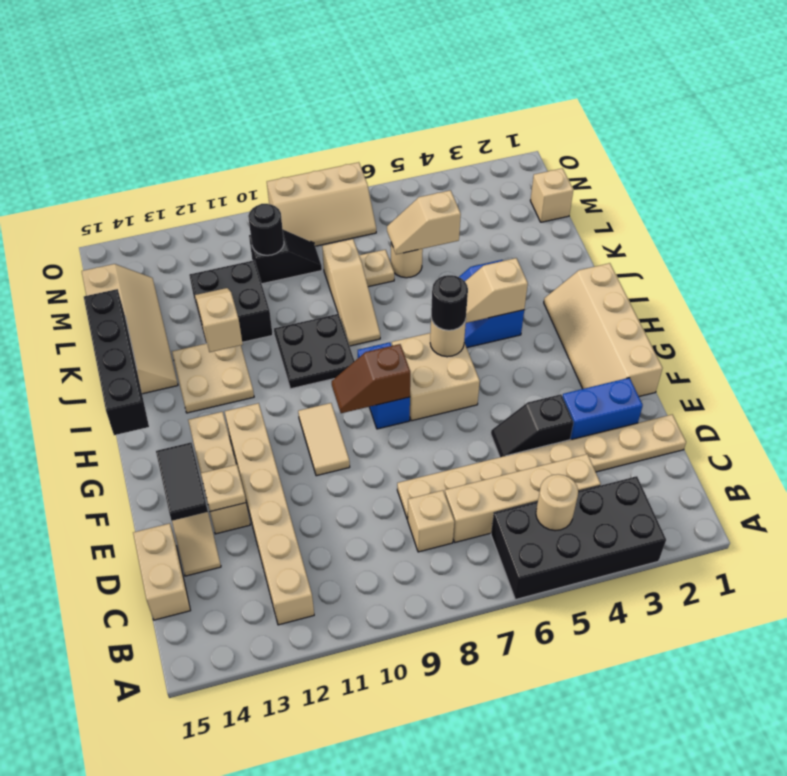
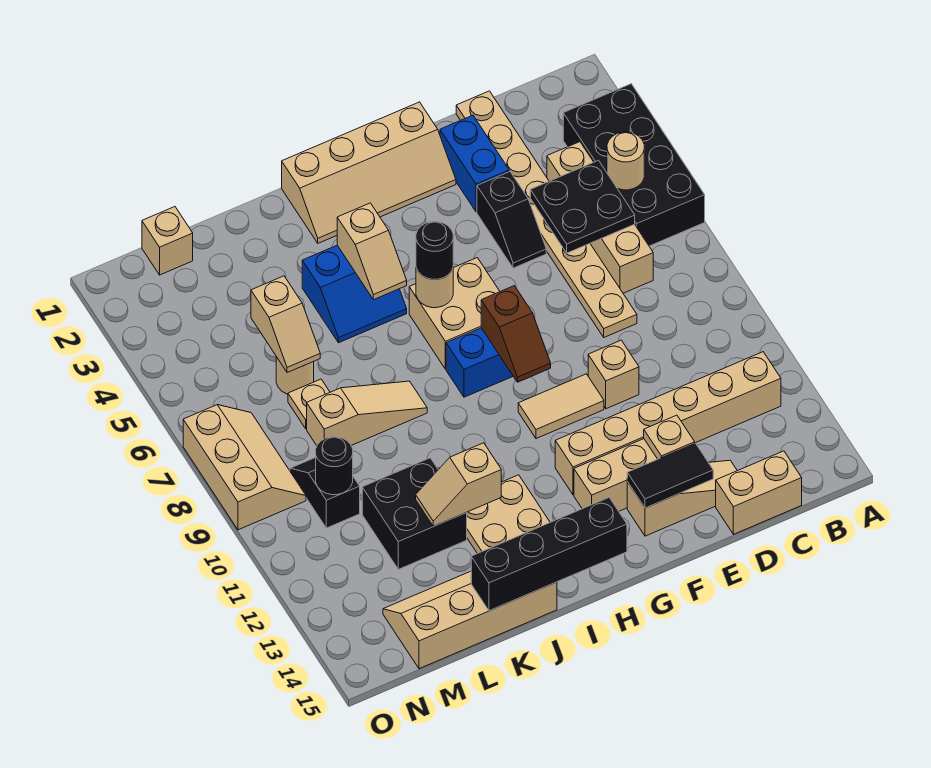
tan brick C8 level 1 -> tan brick E10 level 1
black plate I9:J10 level 1 -> black plate C5:D6 level 2

